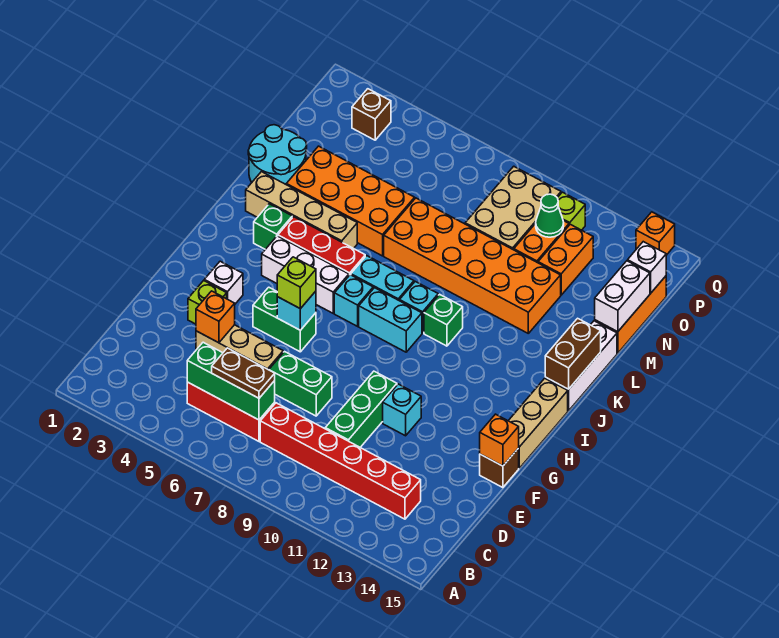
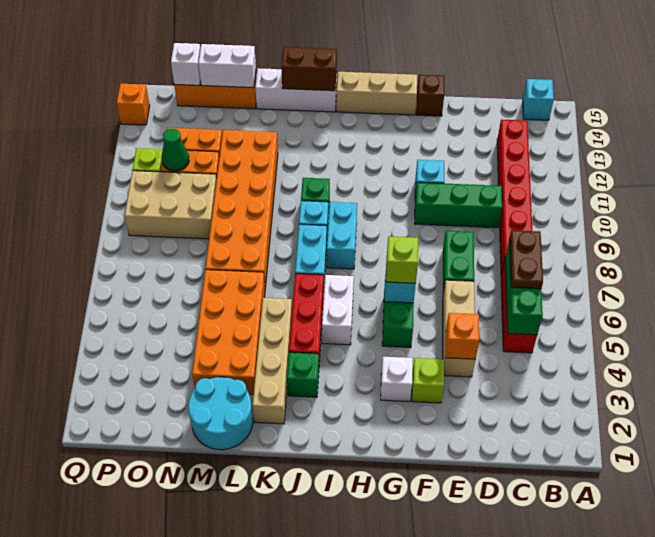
orange brick F15 level 2 -> none
white brick I4:I6 level 1 -> white brick I5:I6 level 1
cyan brick I7 level 1 -> cyan brick B15 level 1
brown brick P3 level 1 -> none

